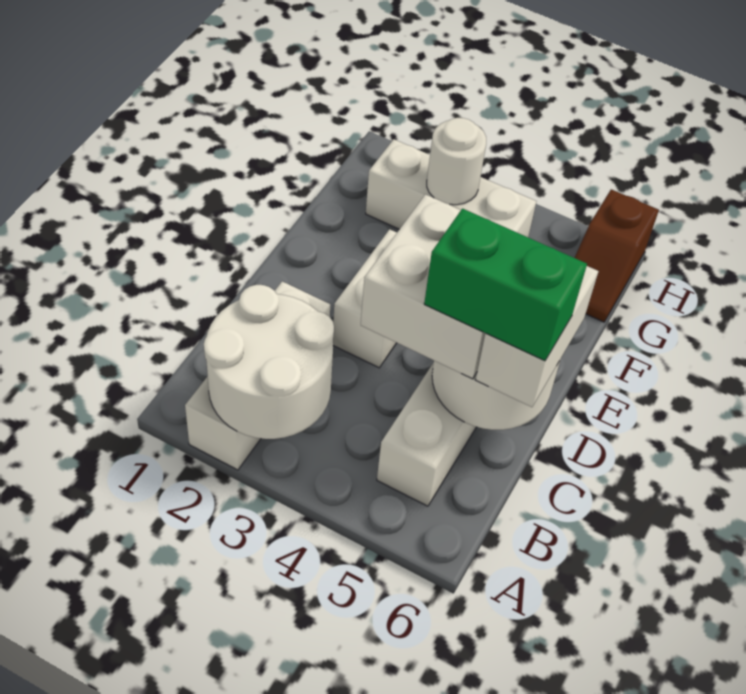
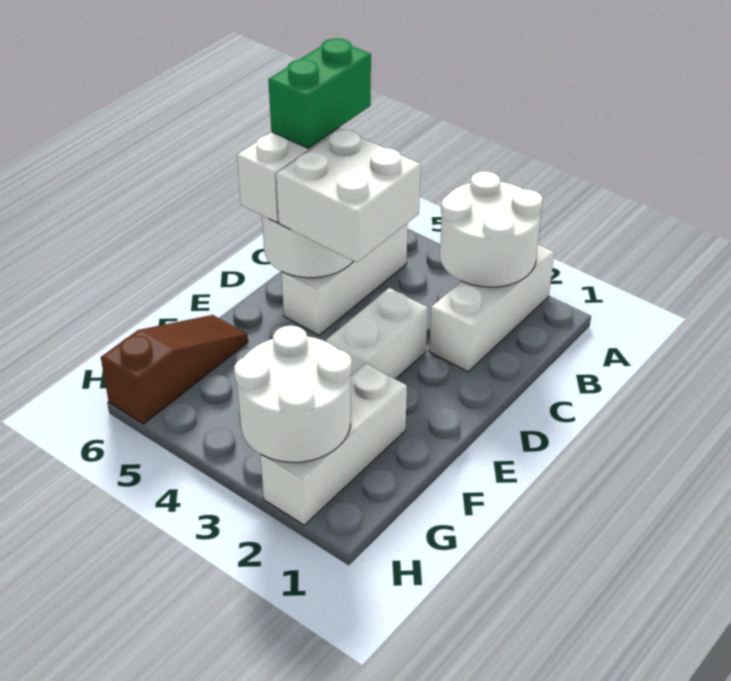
green brick C5:C6 level 4 -> green brick B6:C6 level 4
white brick G2:G4 level 1 -> white brick F2:H2 level 1
white round brick G3 level 2 -> white round brick G2:H3 level 2
brown slope G6:H6 level 1 top H -> brown slope F6:H6 level 1 top H

